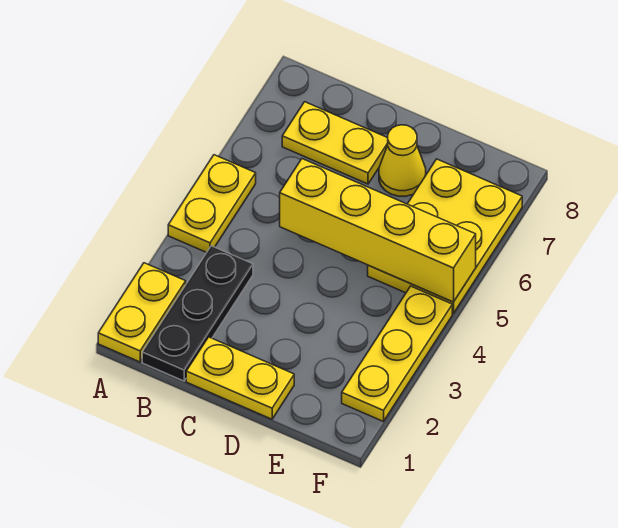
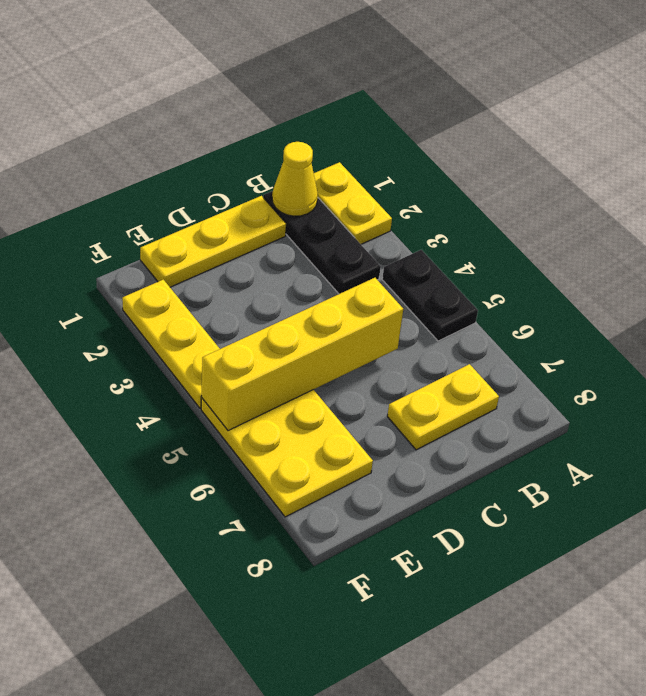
yellow plate A4:A5 level 1 -> black plate A4:A5 level 1
yellow plate C1:D1 level 1 -> yellow plate C1:E1 level 1
yellow cone D7 level 1 -> yellow cone B1 level 2

